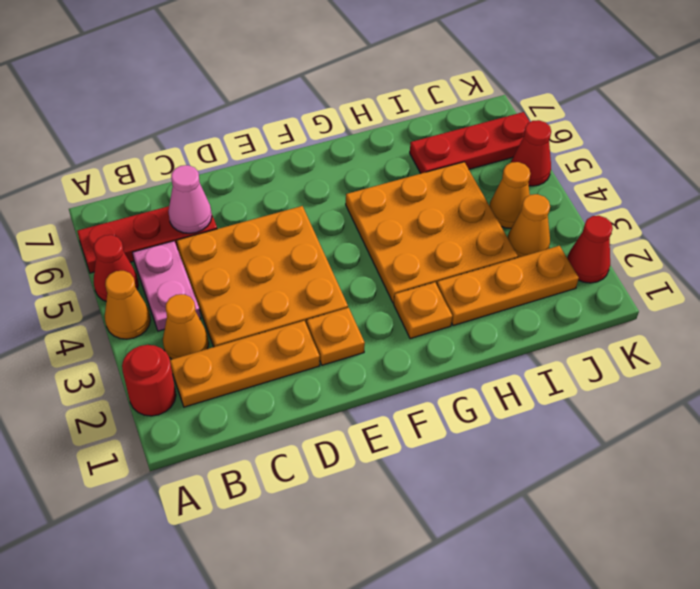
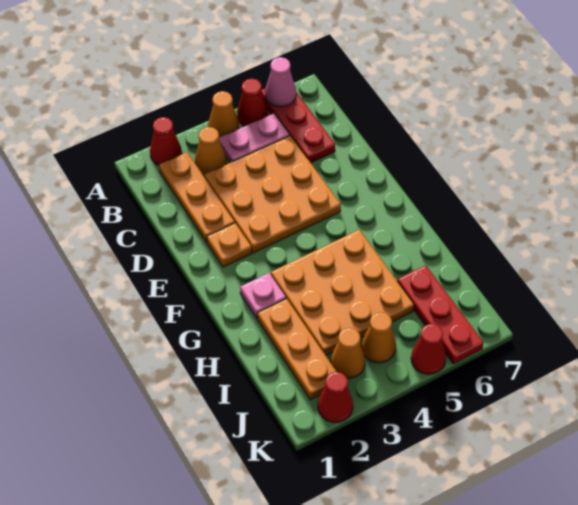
red round brick A2 level 1 -> red cone A2 level 1
pink cone C6 level 2 -> pink cone A6 level 2
orange plate G2 level 1 -> pink plate G2 level 1

